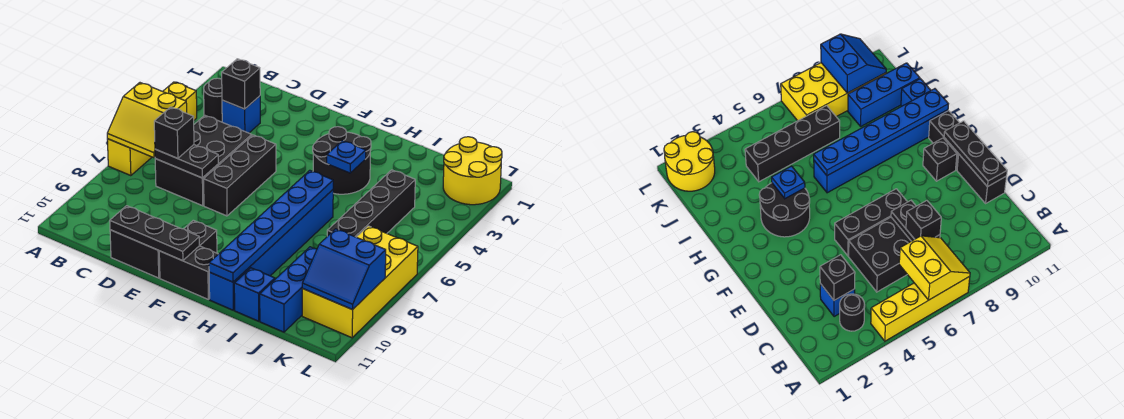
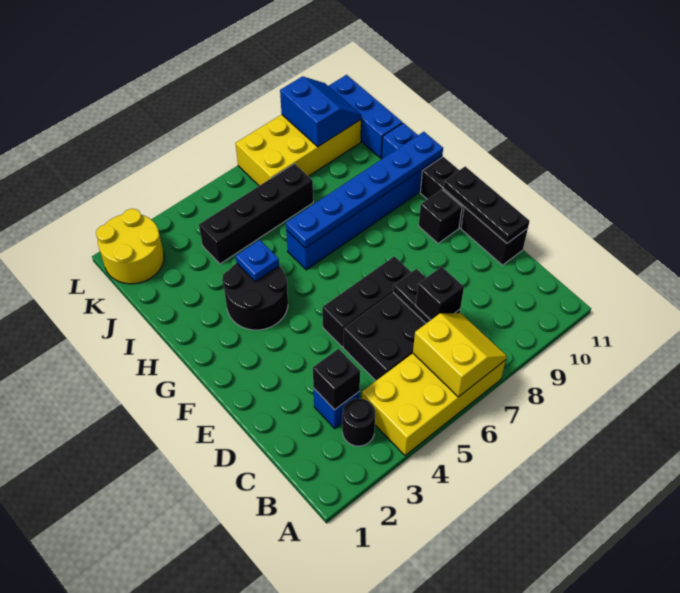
yellow brick A4:A7 level 1 -> yellow brick A4:B7 level 1
blue brick J9:J11 level 1 -> blue brick J11:L11 level 1

